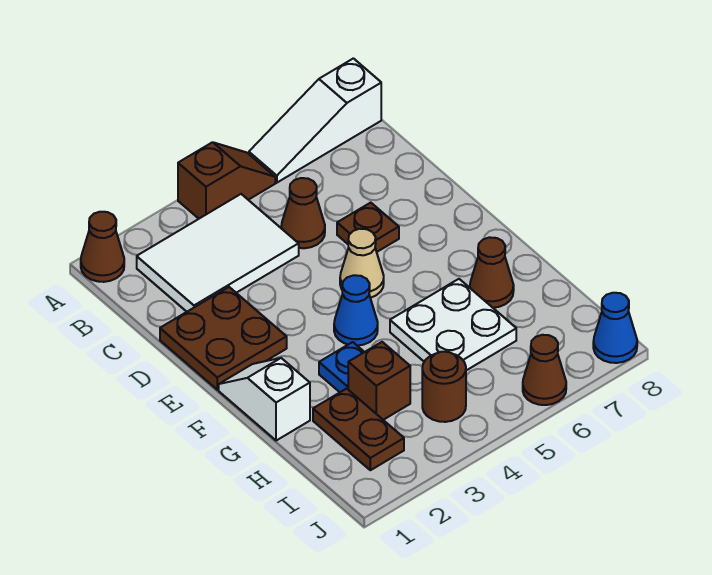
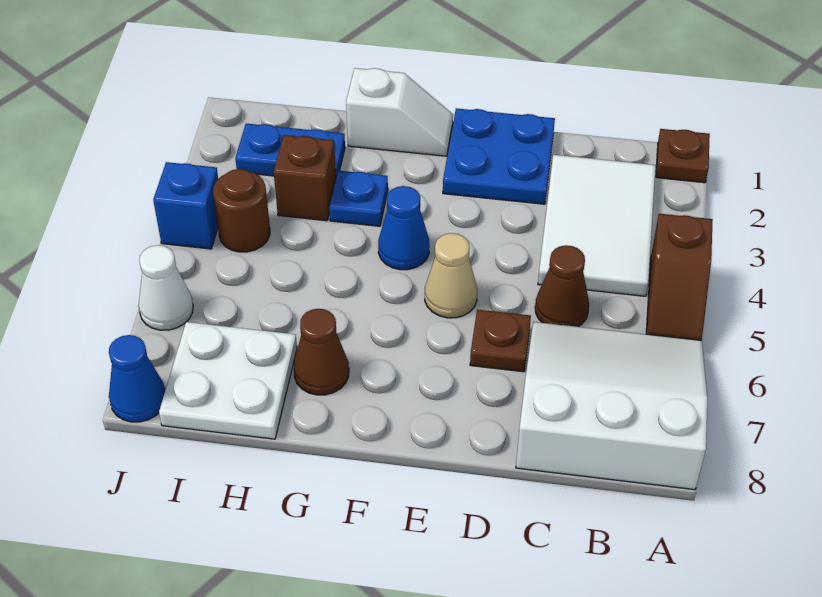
brown cone A1 level 1 -> brown plate A1 level 1
white slope A6:A8 level 1 top 8 -> white slope A6:C8 level 1 top 8
brown plate D1:E2 level 1 -> blue plate D1:E2 level 1
white plate G5:H6 level 1 -> white plate H7:I8 level 1
brown plate H2:I2 level 1 -> blue plate H2:I2 level 1
none -> blue brick J4 level 1
brown cone J6 level 1 -> white cone J6 level 1

